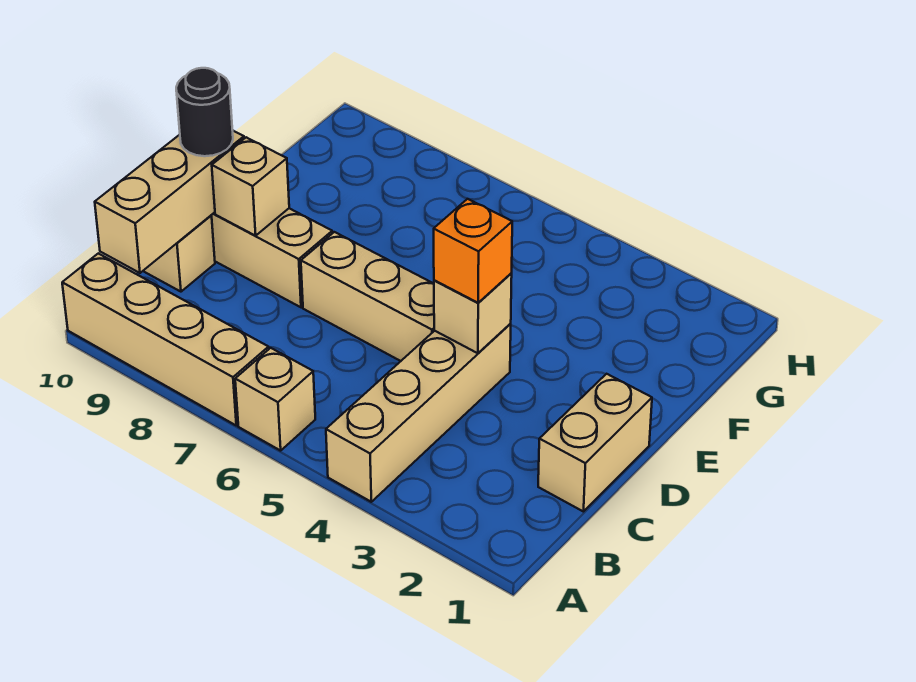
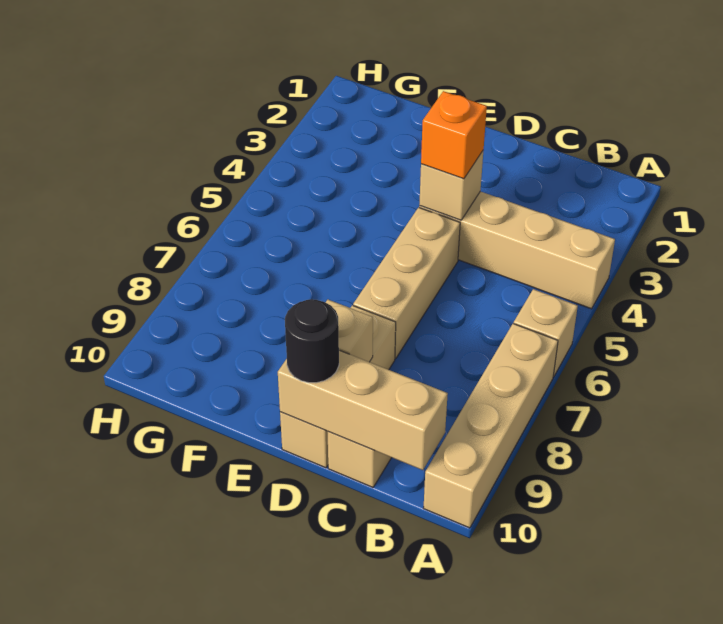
tan brick C1:D1 level 1 -> none

